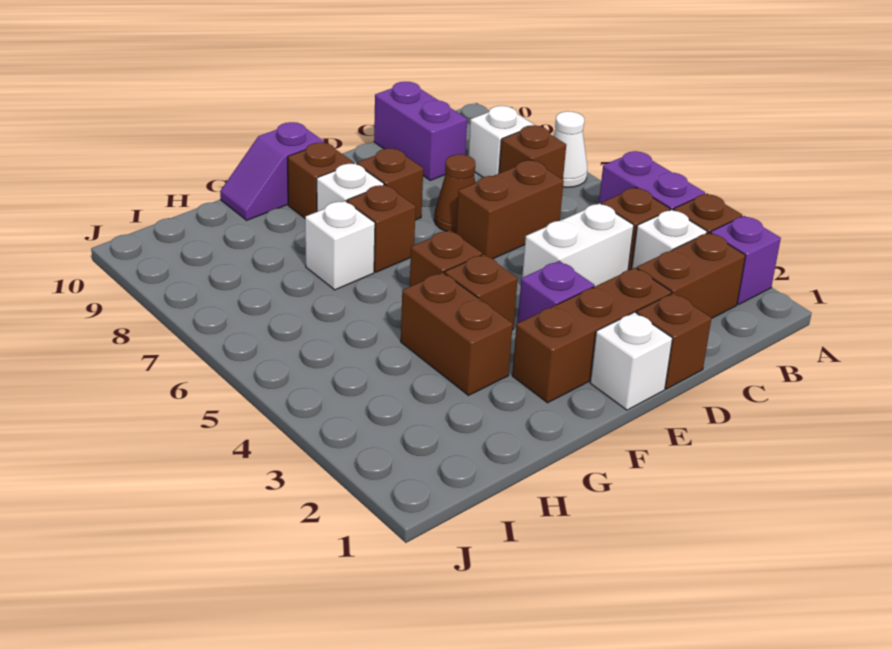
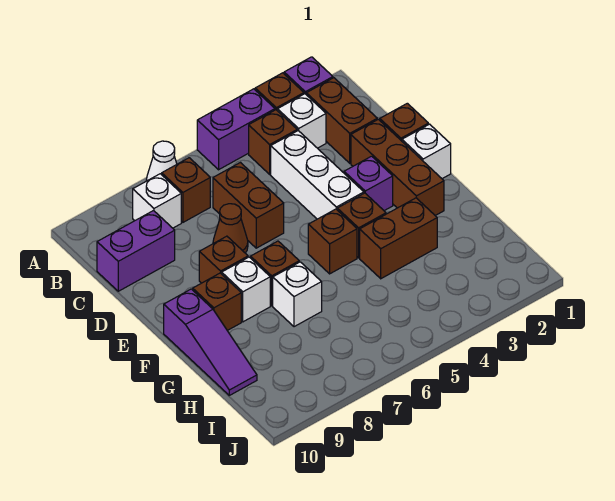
white brick C4:D4 level 1 -> white brick C4:E4 level 1
purple slope F10:G10 level 1 top F -> purple slope F10:H10 level 1 top F

